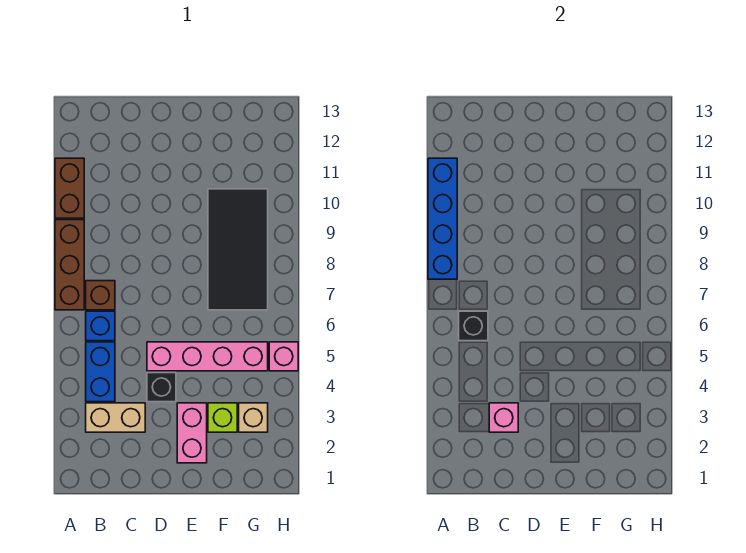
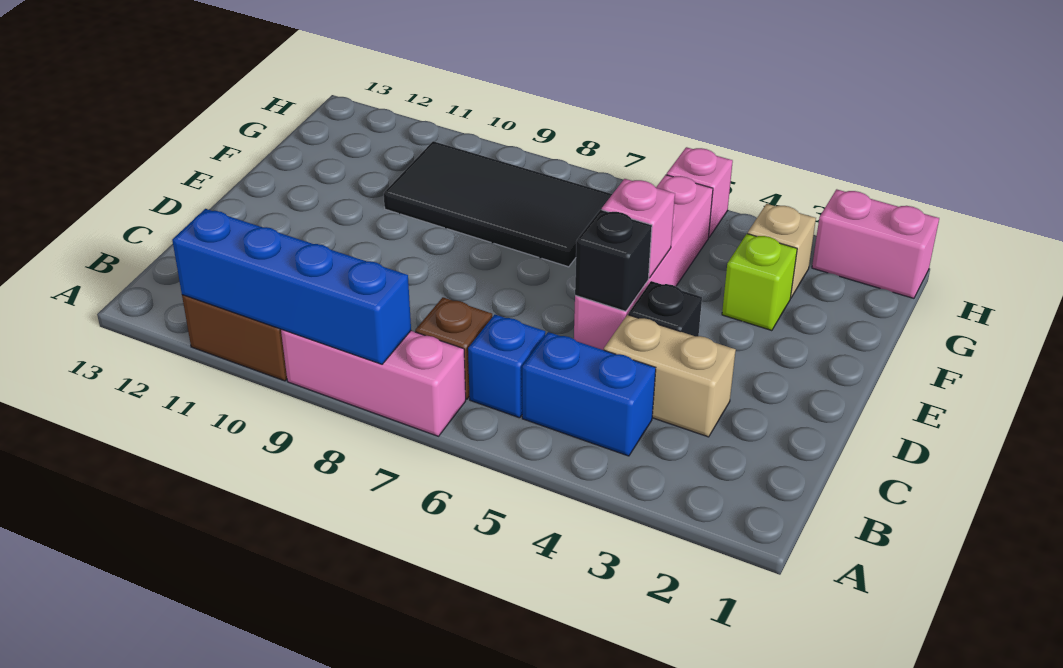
brown brick A7:A9 level 1 -> pink brick A7:A9 level 1
tan brick B3:C3 level 1 -> tan brick C3:C4 level 1
black brick B6 level 2 -> black brick D5 level 2
pink brick C3 level 2 -> pink brick E5 level 2
pink brick E2:E3 level 1 -> pink brick H1:H2 level 1

